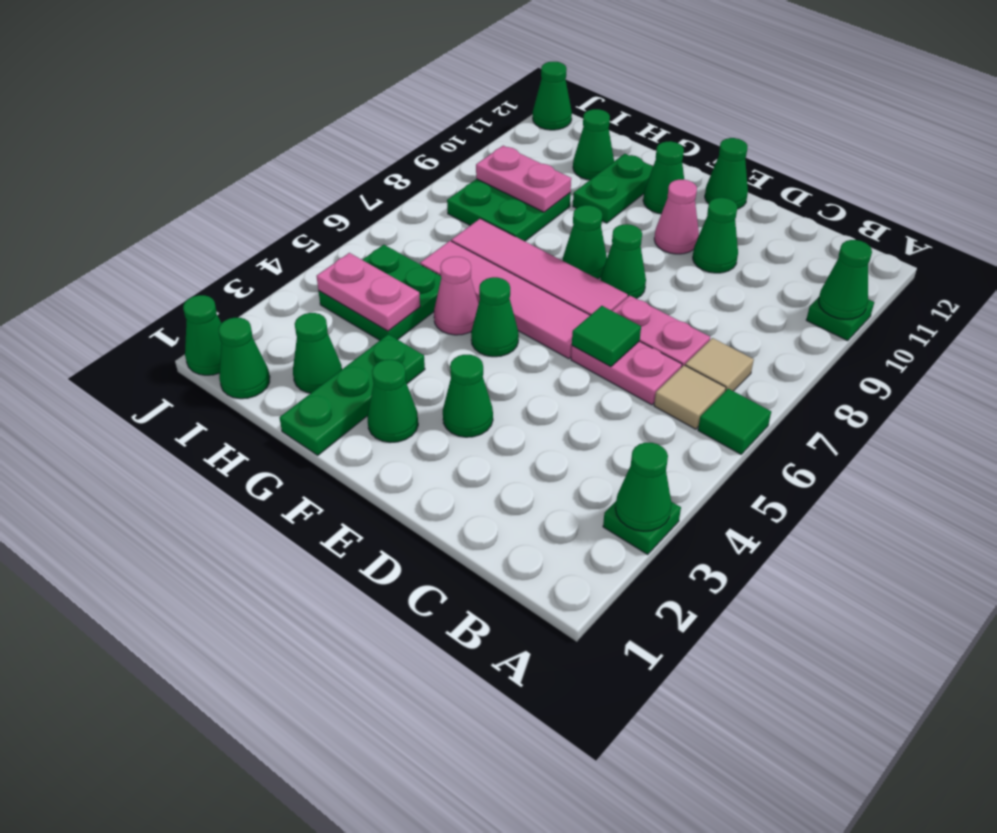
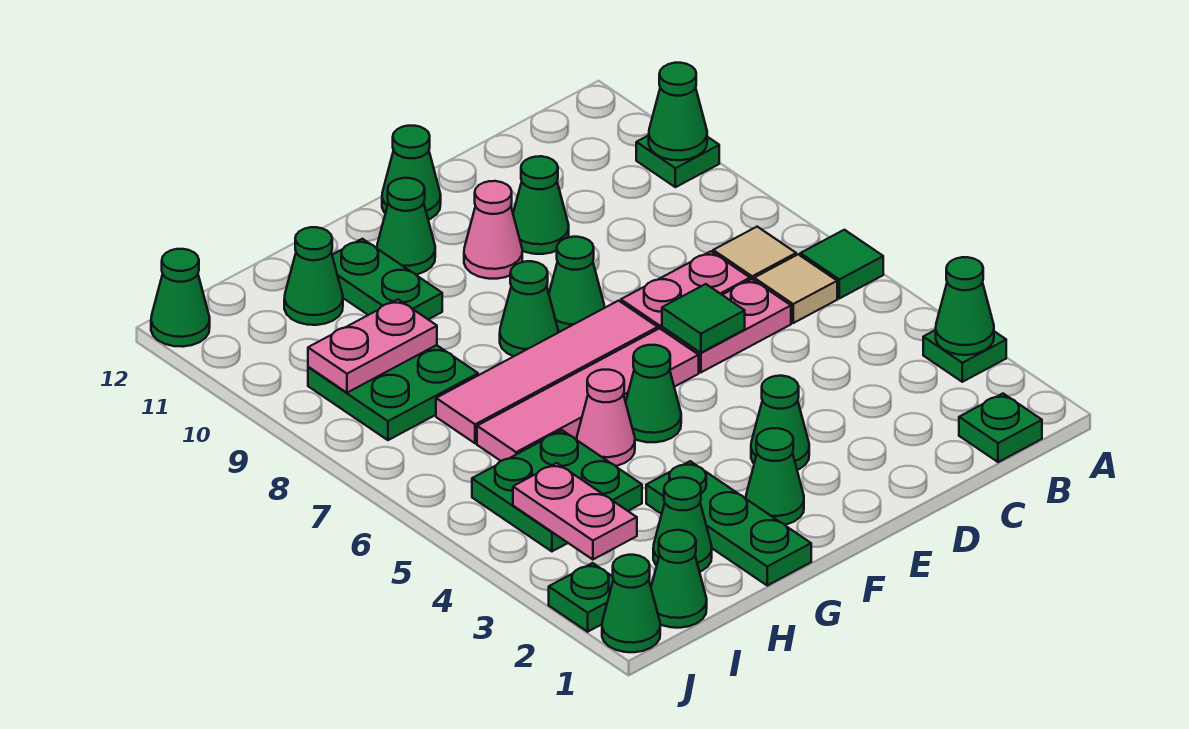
none -> green plate B1 level 1
pink plate H4:I4 level 2 -> pink plate I3:I4 level 2
none -> green plate J2 level 1

